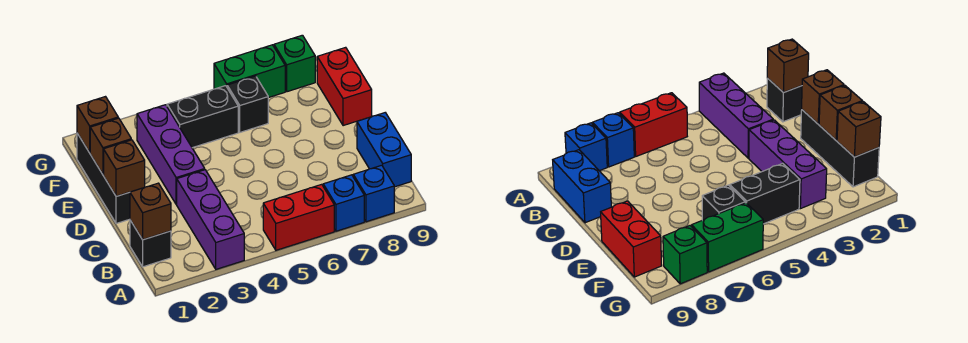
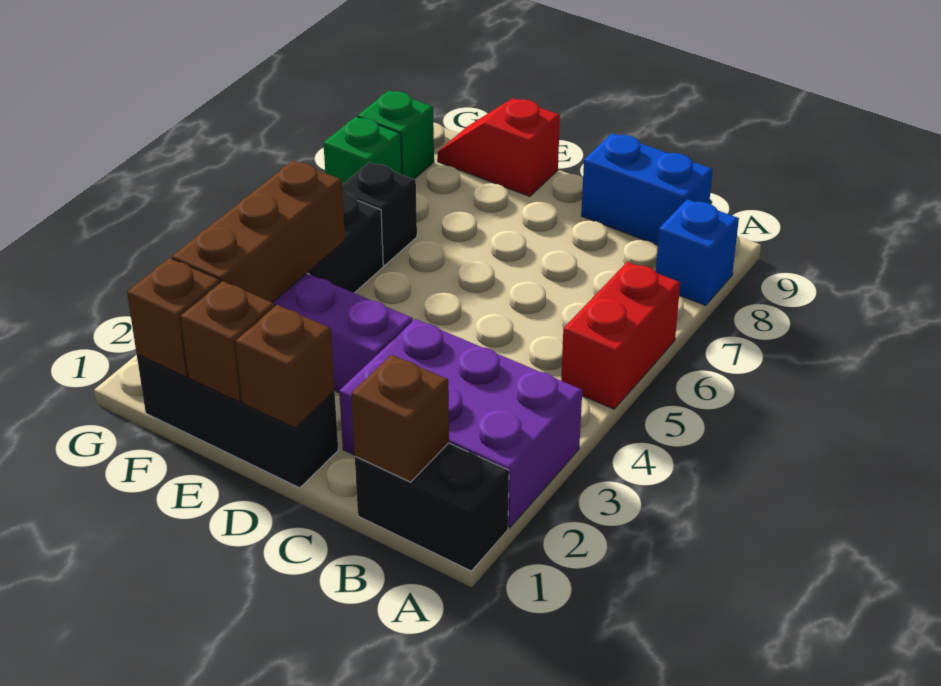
purple brick A3:C3 level 1 -> purple brick A2:C3 level 1
blue brick A7 level 1 -> none
black brick B1 level 1 -> black brick A1:B1 level 1
red brick E9:F9 level 1 -> red slope E9:F9 level 1 top E
none -> brown brick F2:F4 level 2
green brick G6:G7 level 1 -> green brick G7 level 1

